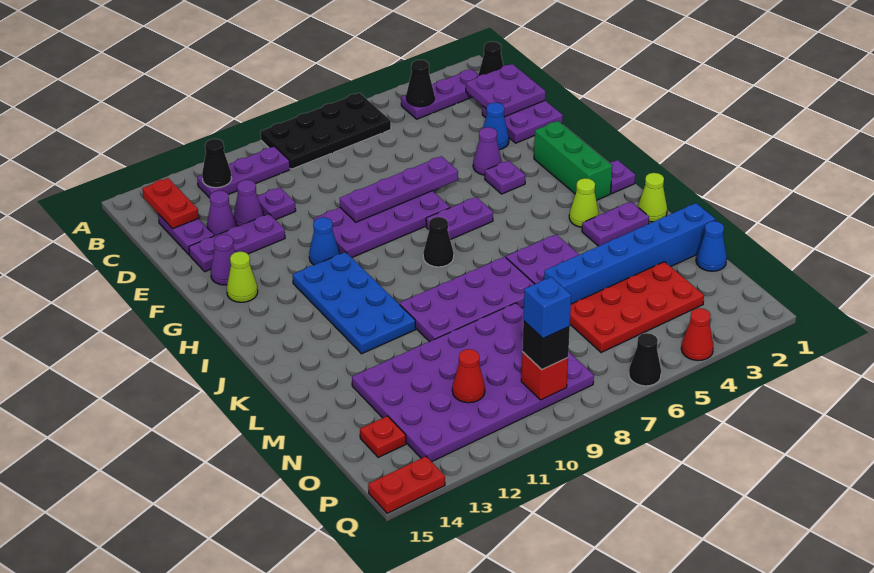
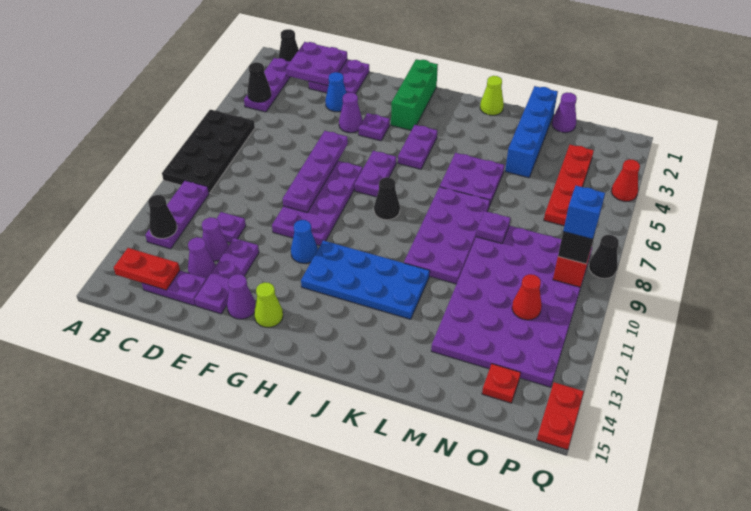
green brick G2:I2 level 1 -> green brick H1:H3 level 1
purple plate I1 level 1 -> purple plate M8 level 2
lime cone J3 level 1 -> none
purple plate K2:K3 level 1 -> purple plate I4:I5 level 1
blue brick M1:M6 level 1 -> blue brick M1:M4 level 1
blue cone N1 level 1 -> purple cone N1 level 1
red plate N3:O6 level 1 -> red plate O3:O6 level 1
black cone Q6 level 1 -> black cone Q8 level 1

